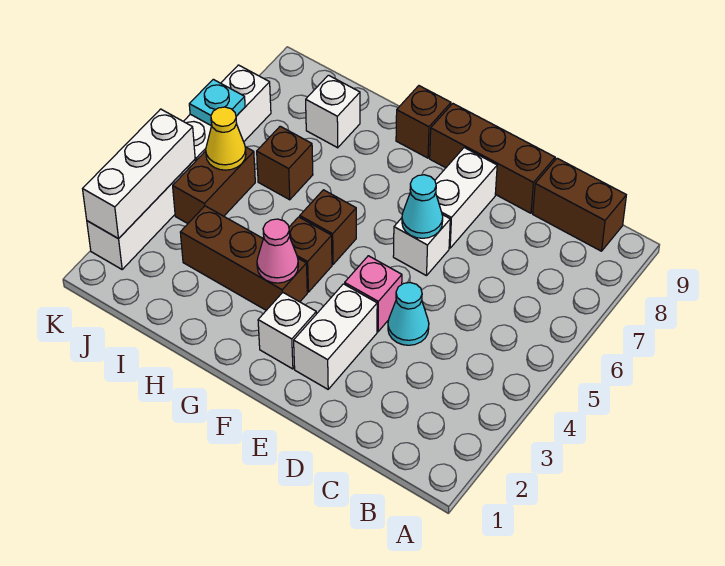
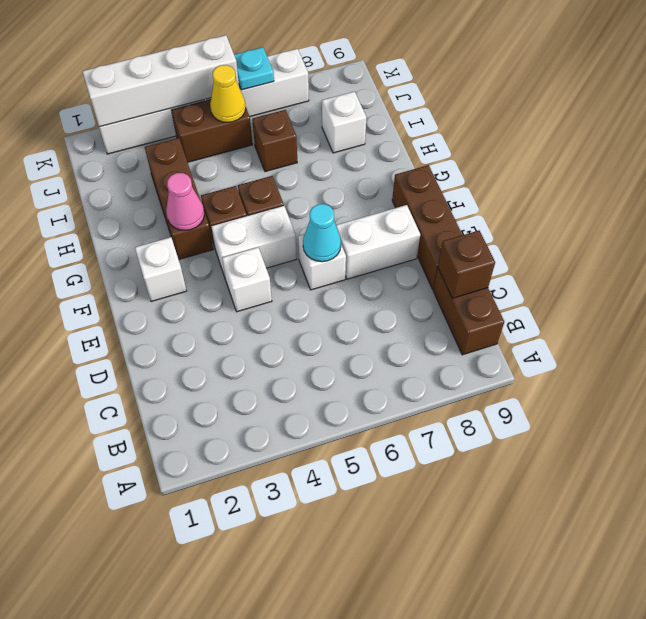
cyan cone D4 level 1 -> none
white brick E2:E3 level 1 -> white brick F4:F5 level 1
pink brick E4 level 1 -> white brick E4 level 1
brown brick G9 level 1 -> brown brick C9 level 2
white brick K2:K4 level 2 -> white brick K2:K5 level 2

